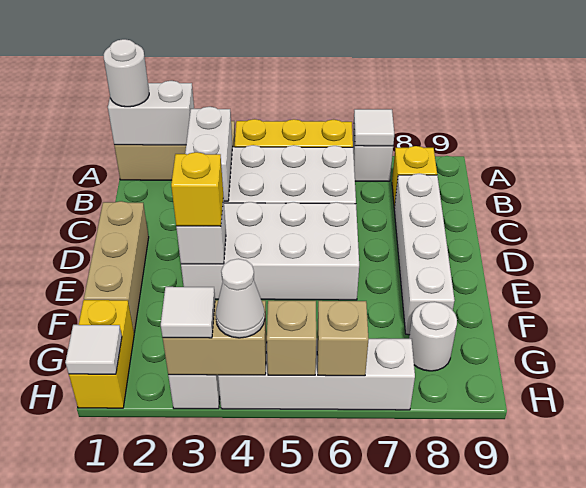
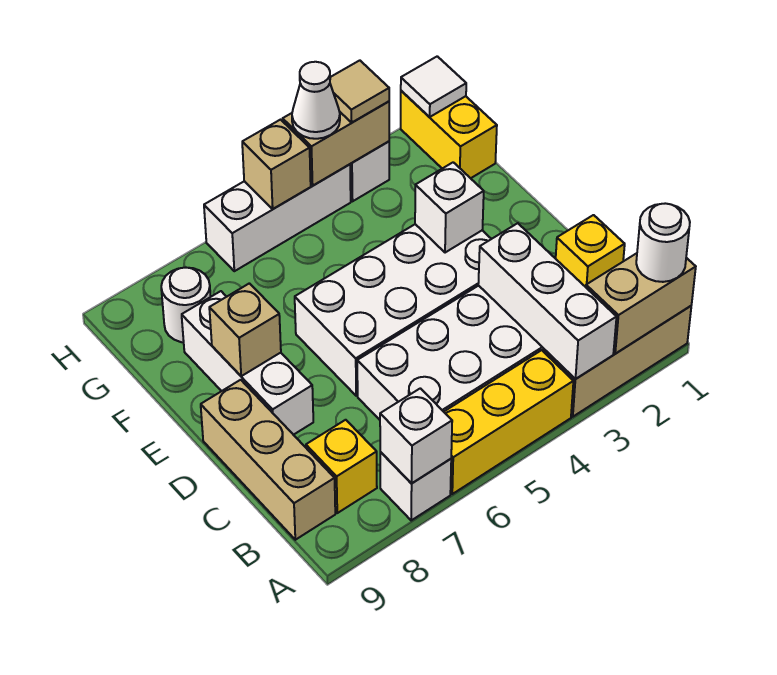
white brick A1:A2 level 2 -> tan brick A1:A2 level 2
white tile A7 level 2 -> white brick A7 level 2
white brick B3:C3 level 2 -> white brick A3:C3 level 2
white brick C8:F8 level 1 -> white brick D8:F8 level 1
tan brick D1:F1 level 1 -> tan brick B9:D9 level 1
yellow brick E3 level 3 -> yellow brick C1 level 1
white tile H3 level 3 -> tan tile H3 level 3
white brick H4:H7 level 1 -> white brick H4:H6 level 1
tan brick H6 level 2 -> tan brick E8 level 2

